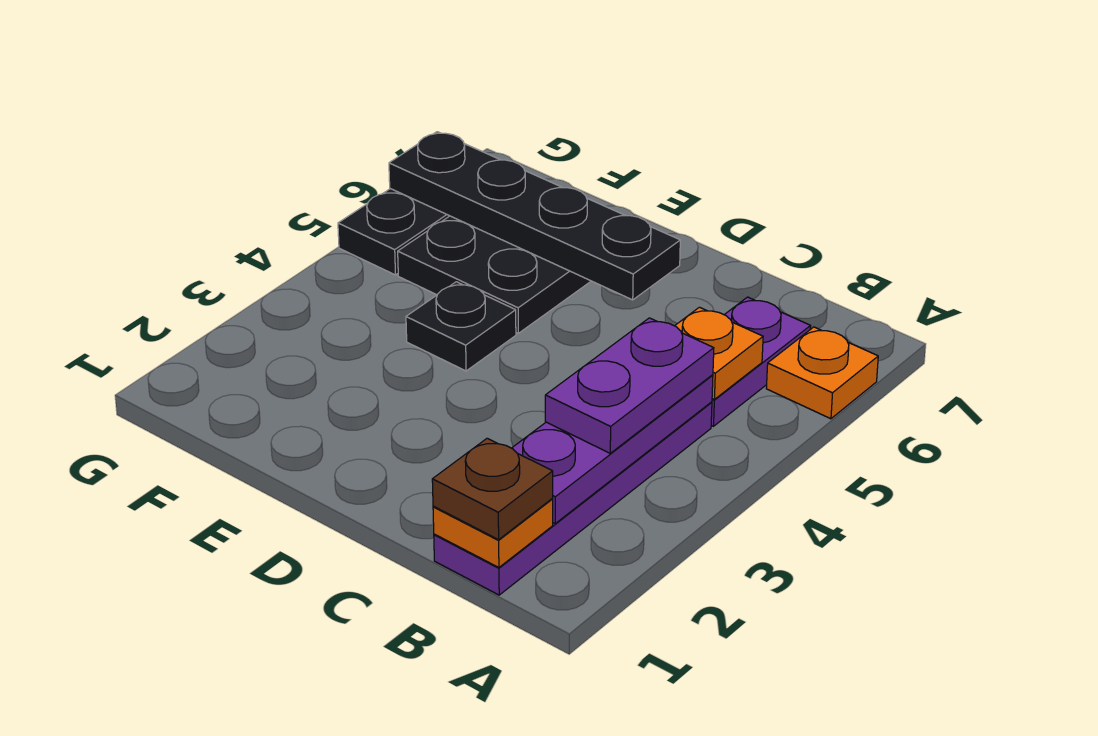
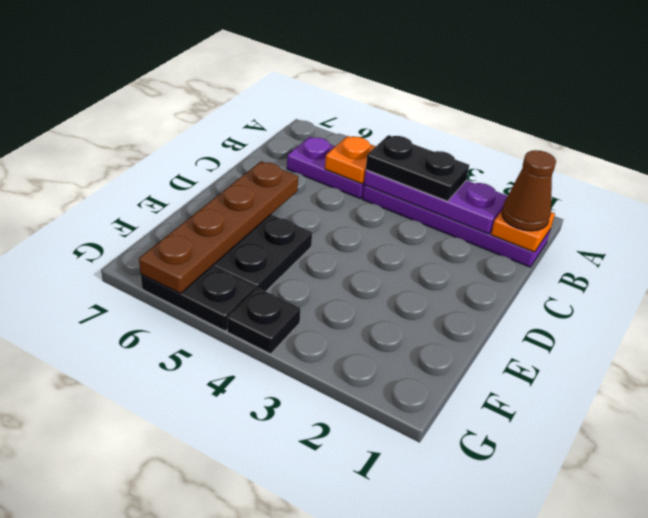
orange plate A6 level 1 -> none
brown plate B1 level 3 -> brown cone B1 level 3
purple plate B3:B4 level 3 -> black plate B3:B4 level 3
black plate D6:G6 level 2 -> brown plate D6:G6 level 2
black plate E4 level 1 -> black plate G4 level 1

